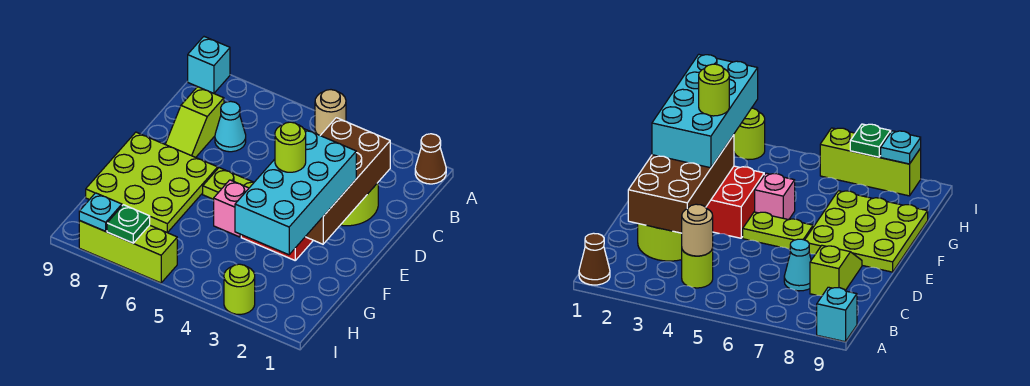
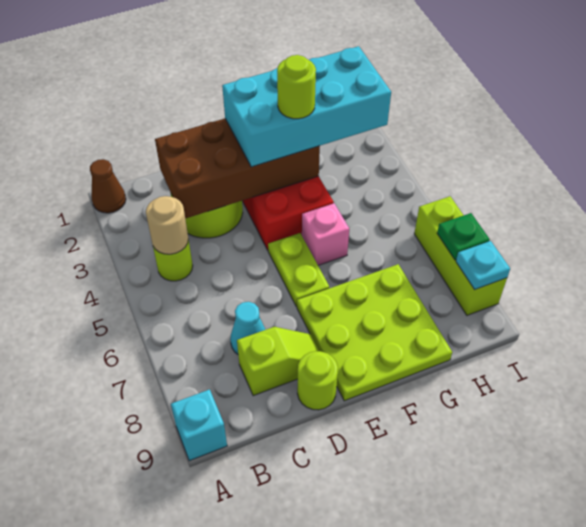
lime round brick I3 level 1 -> lime round brick D9 level 1

